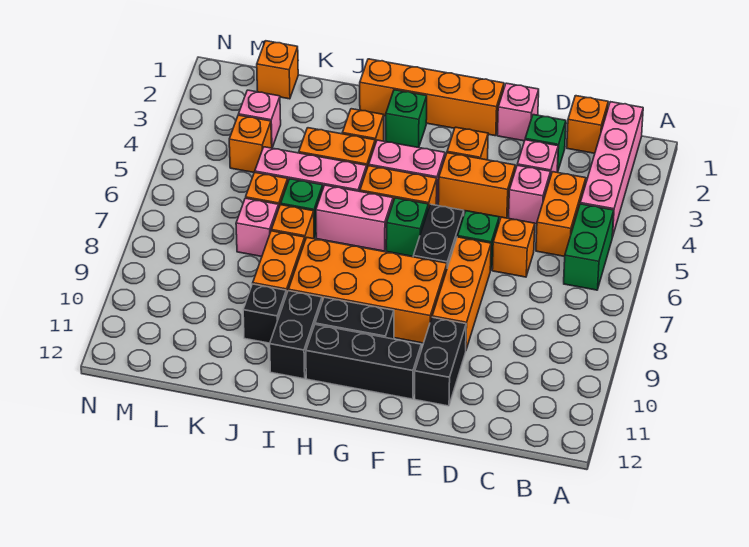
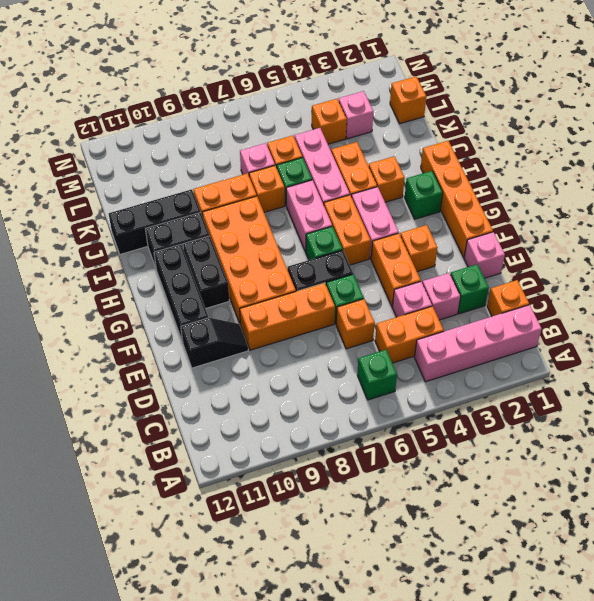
green brick B5:B6 level 1 -> green brick B6 level 1
black brick E10:E11 level 1 -> black slope E10:E11 level 1 top 11
black brick J10 level 1 -> black brick J10:J12 level 1

